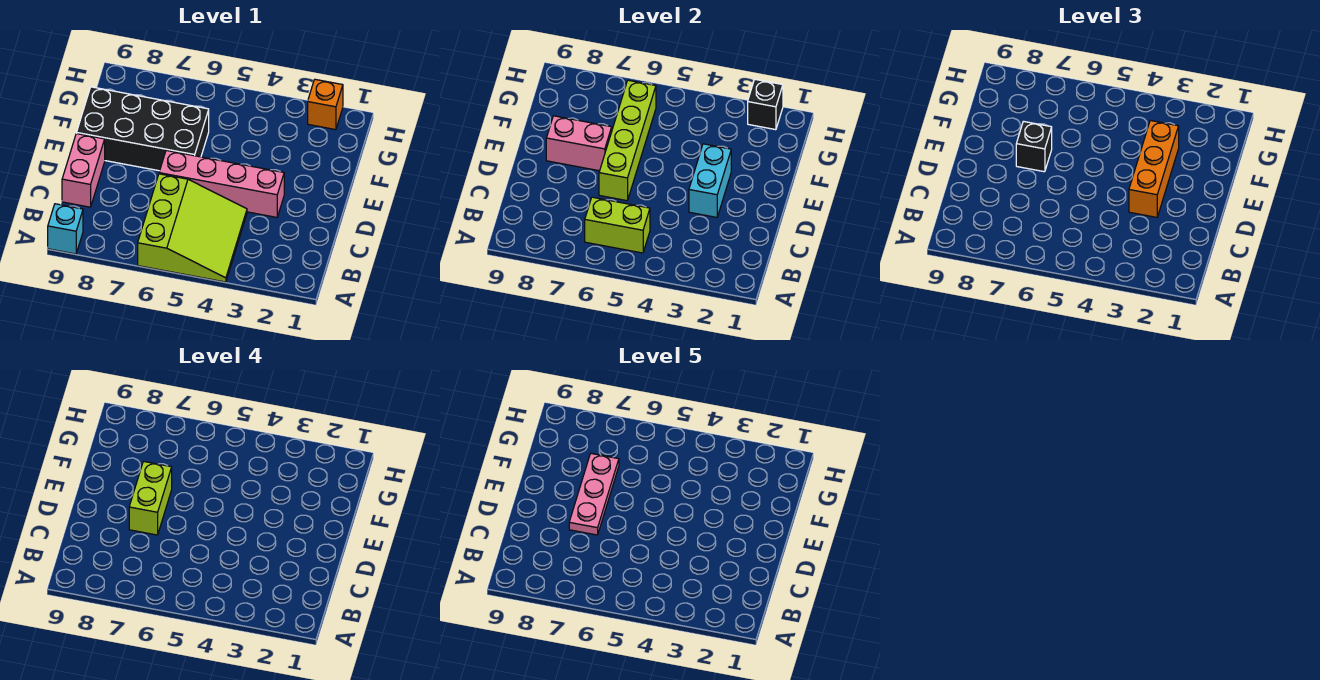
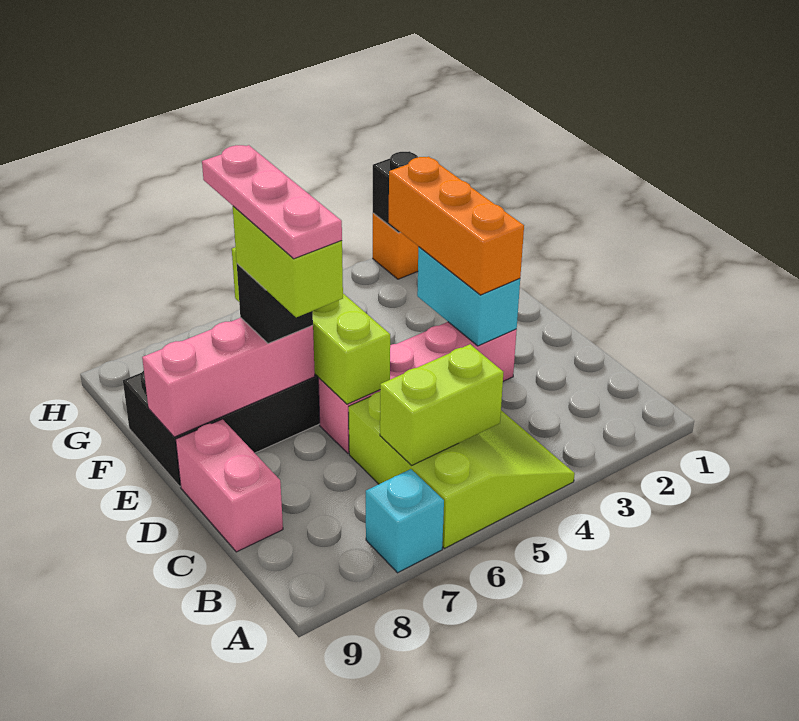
cyan brick A9 level 1 -> cyan brick A7 level 1
pink brick E7:E8 level 2 -> pink brick E7:E9 level 2

